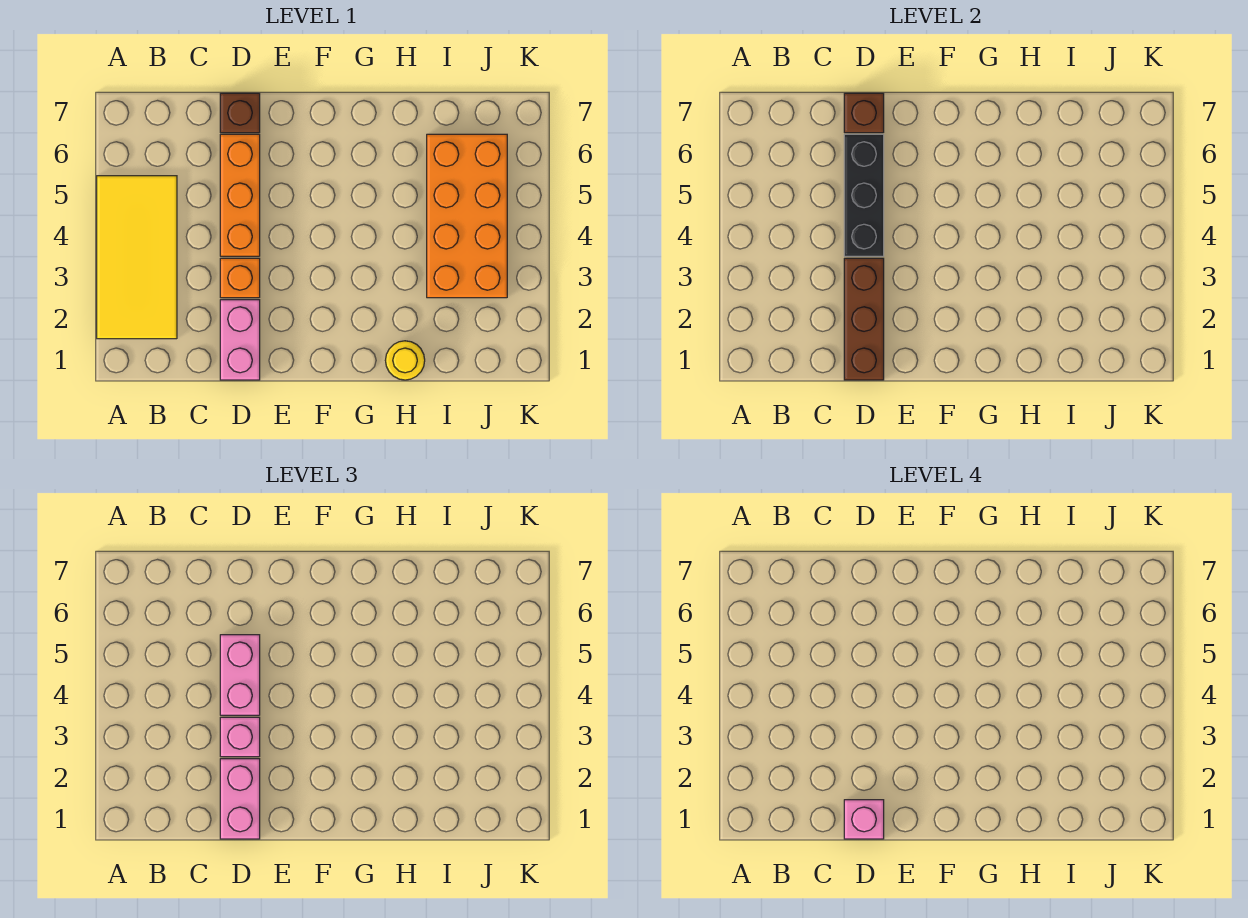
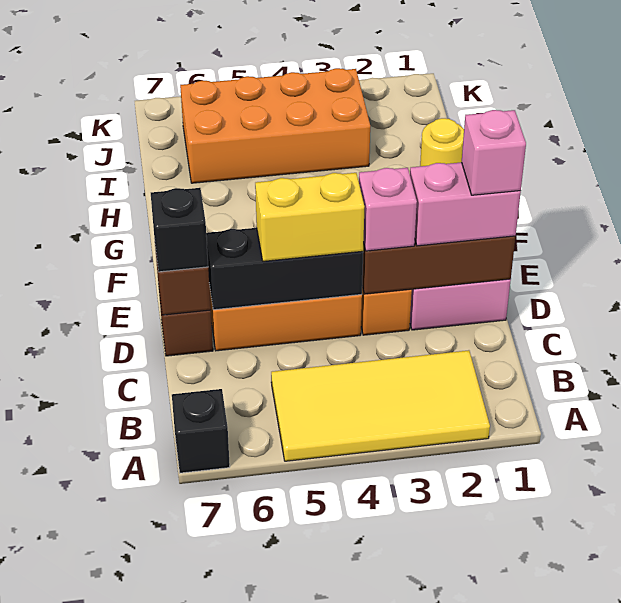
none -> black brick A7 level 1
pink brick D4:D5 level 3 -> yellow brick D4:D5 level 3
none -> black brick D7 level 3

